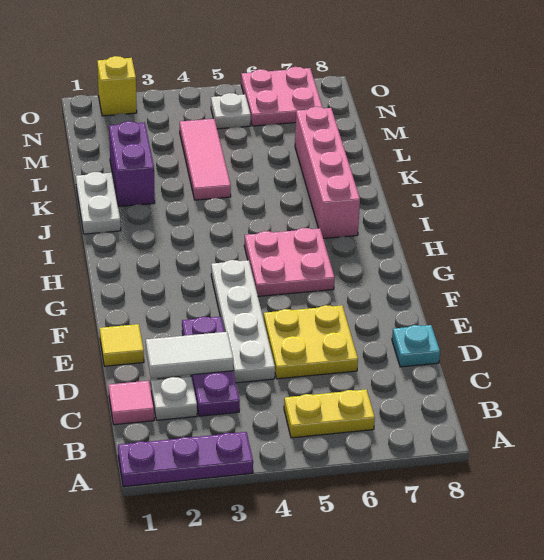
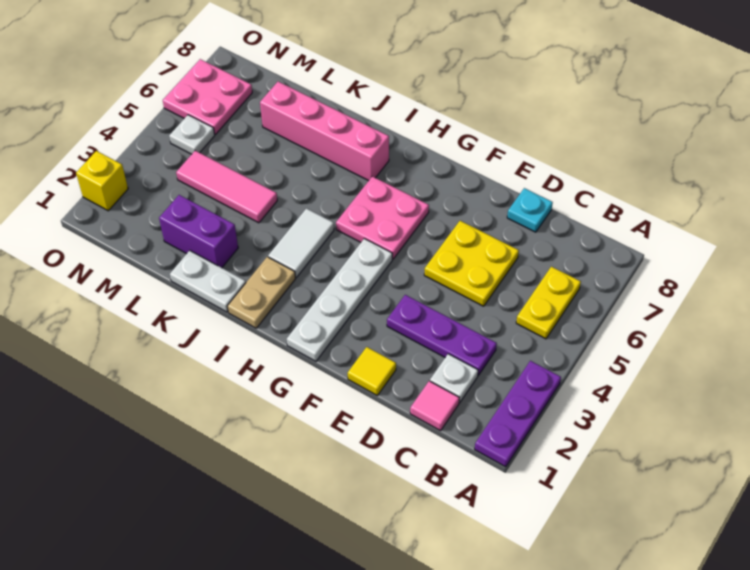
white tile D2:D3 level 2 -> white tile I3:I4 level 1
white plate D4:G4 level 1 -> white plate G1:G4 level 1
none -> tan plate I1:I2 level 1

